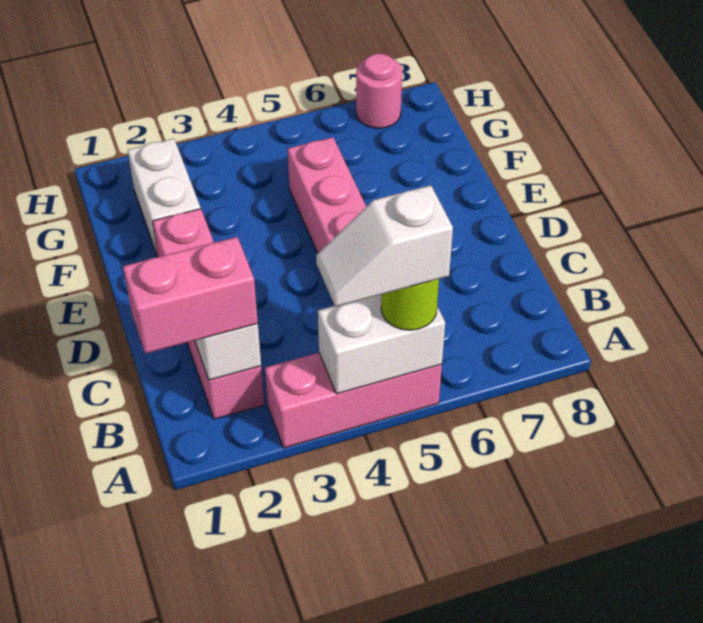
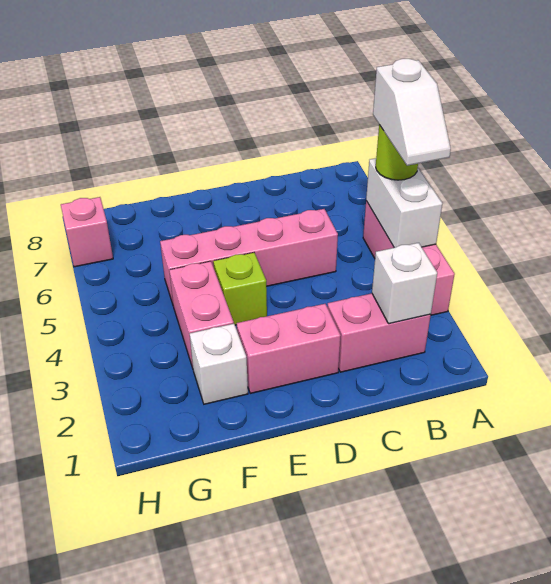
pink brick B1:B2 level 3 -> pink brick F3:F4 level 1
none -> lime brick E4 level 1
white brick F2:G2 level 1 -> white brick F2 level 1
pink round brick H7 level 1 -> pink brick H7 level 1

